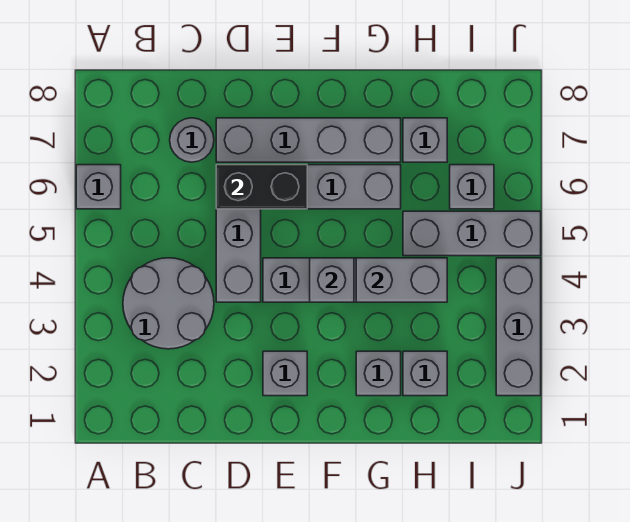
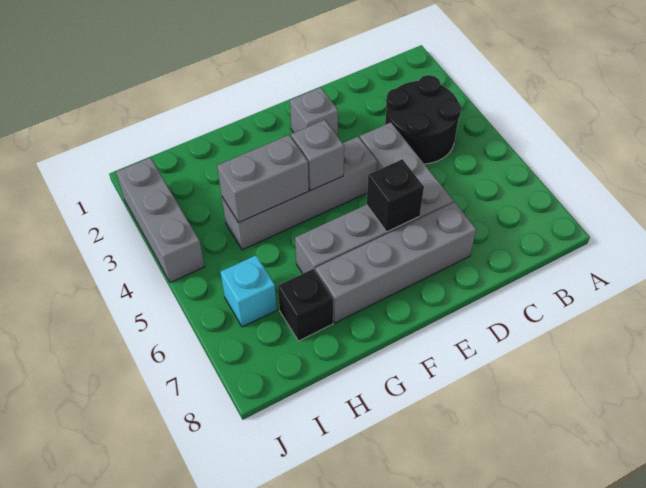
grey brick A6 level 1 -> none
grey round brick B3:C4 level 1 -> black round brick B3:C4 level 1
grey round brick C7 level 1 -> none
black brick D6:E6 level 2 -> black brick E6 level 2
grey brick G2 level 1 -> none
grey brick H2 level 1 -> none
grey brick H5:J5 level 1 -> none
grey brick H7 level 1 -> black brick H7 level 1
grey brick I6 level 1 -> cyan brick I6 level 1

